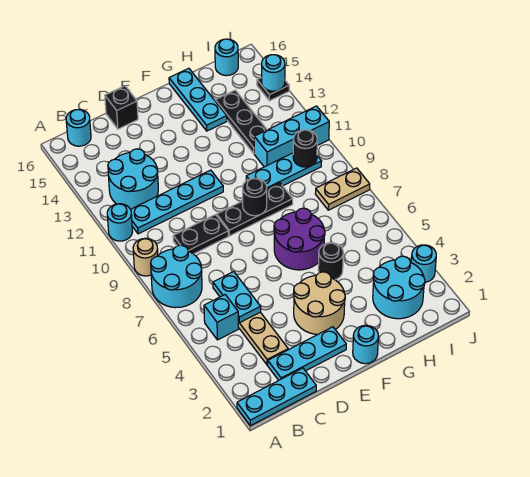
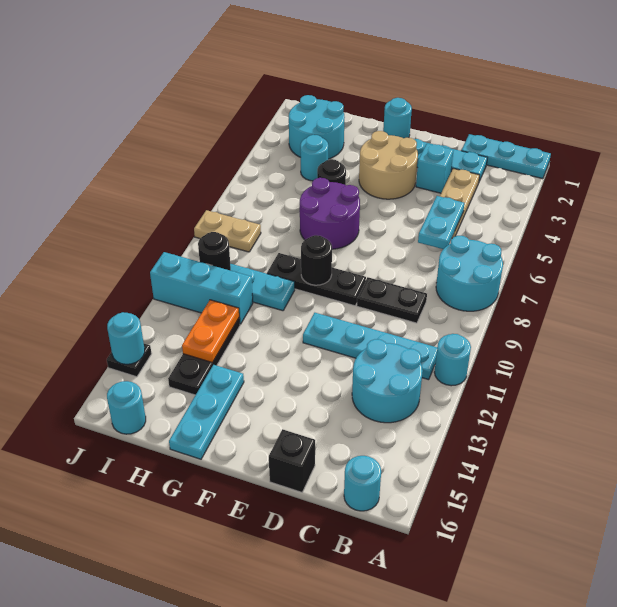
tan round brick A9 level 1 -> none
cyan brick B5 level 1 -> cyan brick D3 level 1
none -> orange plate H12:H13 level 2
cyan round brick J3 level 1 -> cyan round brick H4 level 1

